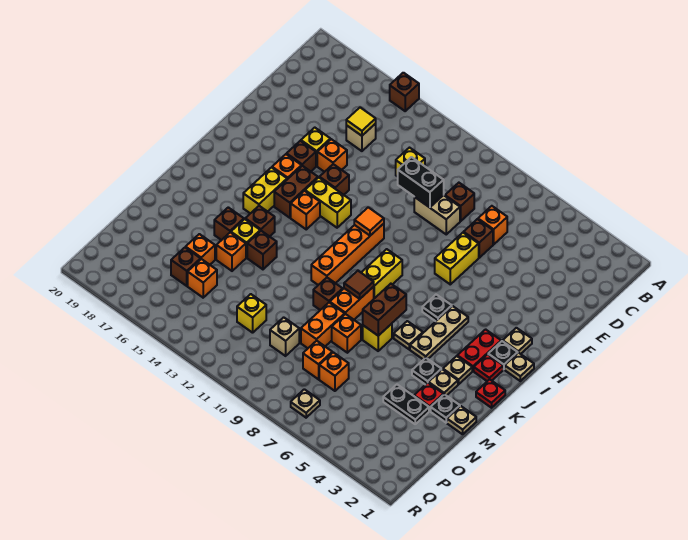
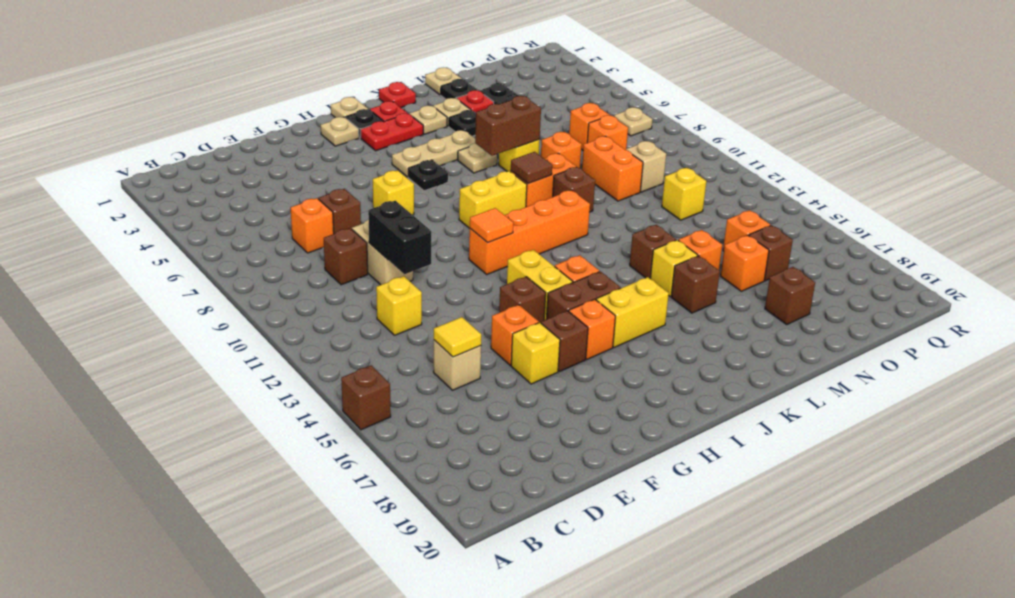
yellow brick F7:G7 level 1 -> yellow brick G7 level 1
brown brick K15 level 1 -> brown brick N18 level 1
orange brick M9:N9 level 1 -> orange brick N9:N10 level 1

